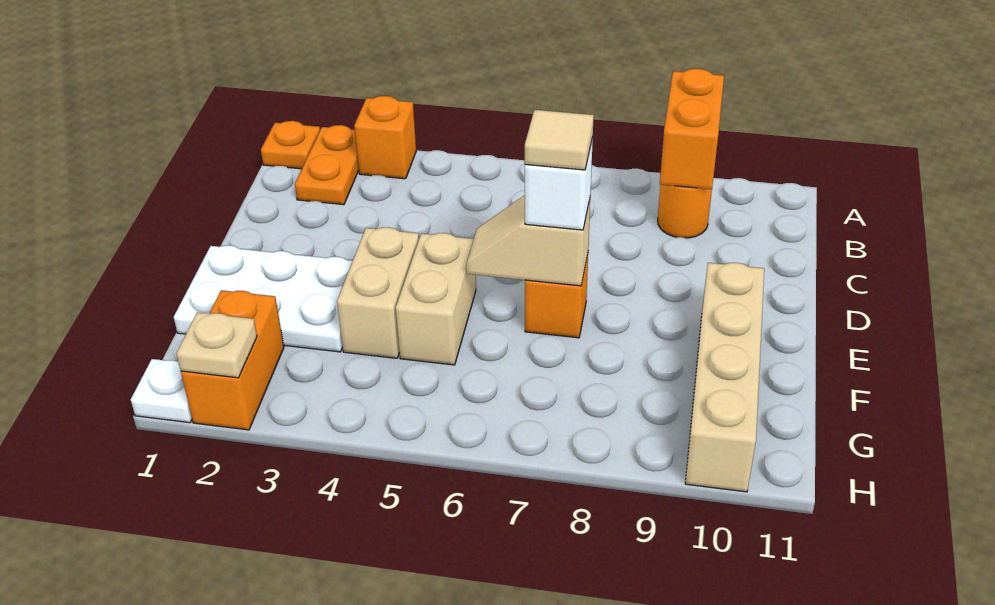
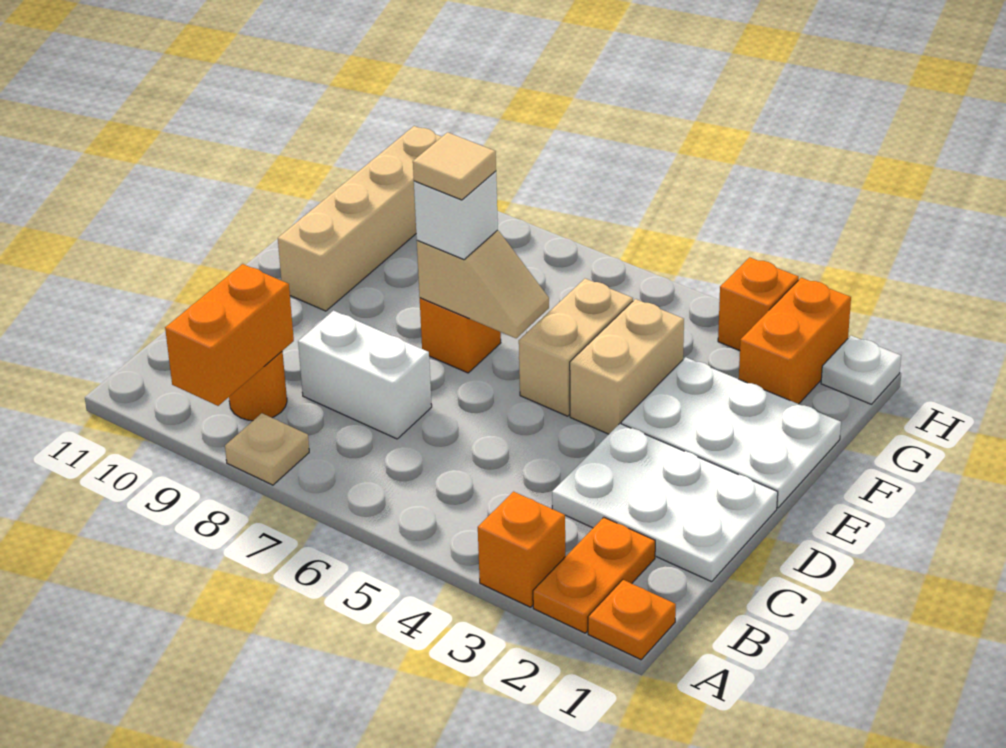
none -> white plate C1:D3 level 1
none -> white brick C7:C8 level 1
tan plate H2 level 2 -> tan plate A8 level 1
none -> orange brick H3 level 1

